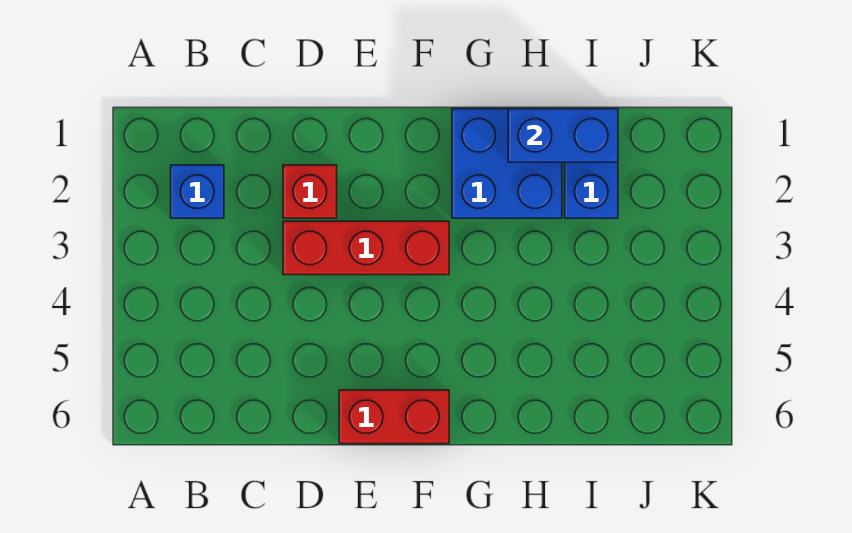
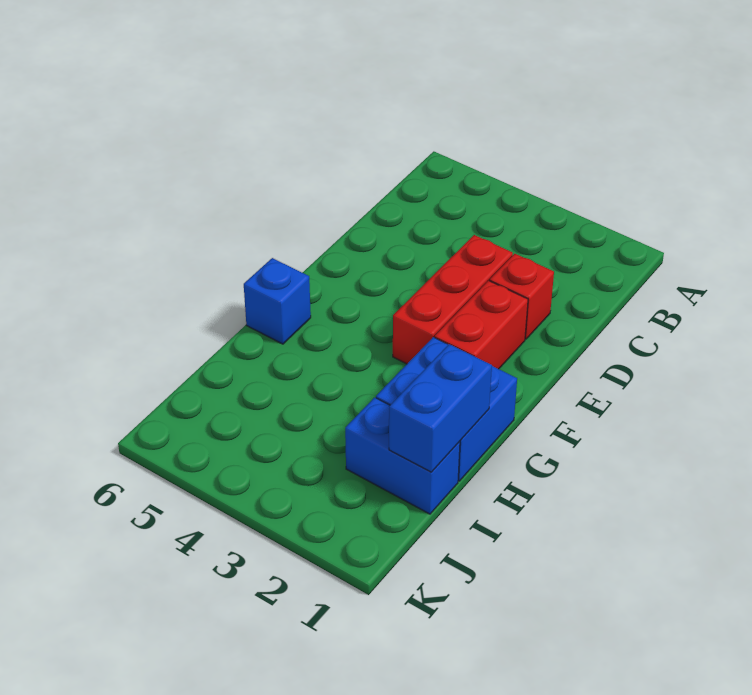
blue brick B2 level 1 -> blue brick G6 level 1
red brick E6:F6 level 1 -> red brick E2:F2 level 1

